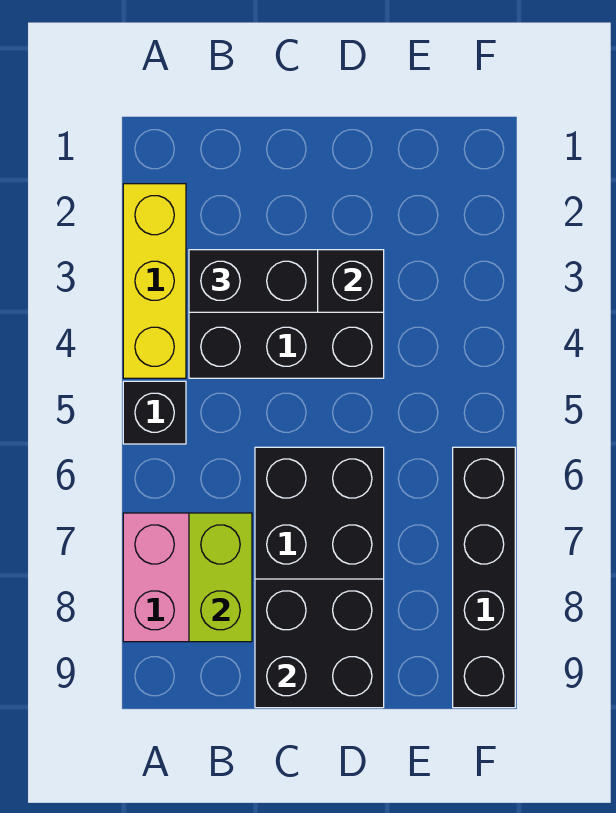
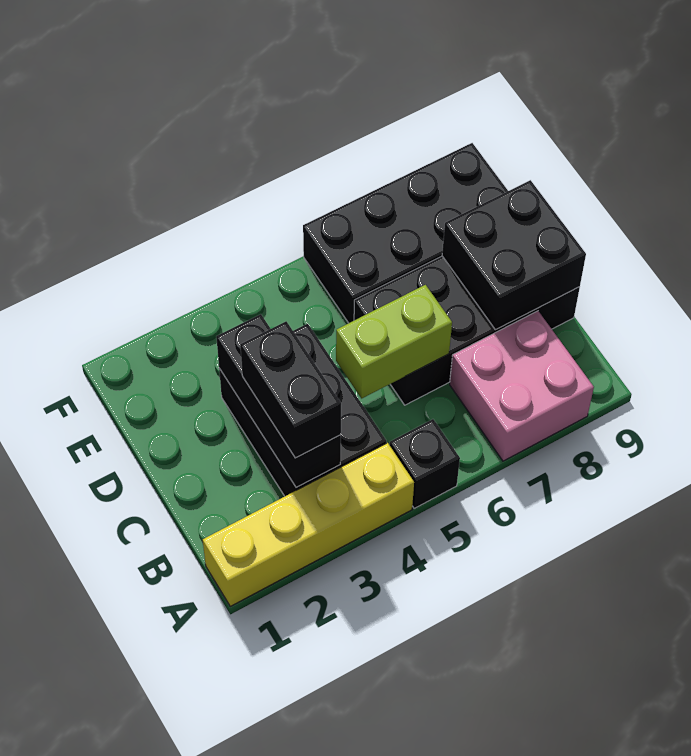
yellow brick A2:A4 level 1 -> yellow brick A1:A4 level 1
lime brick B7:B8 level 2 -> lime brick C5:C6 level 2
black brick F6:F9 level 1 -> black brick E6:F9 level 1

